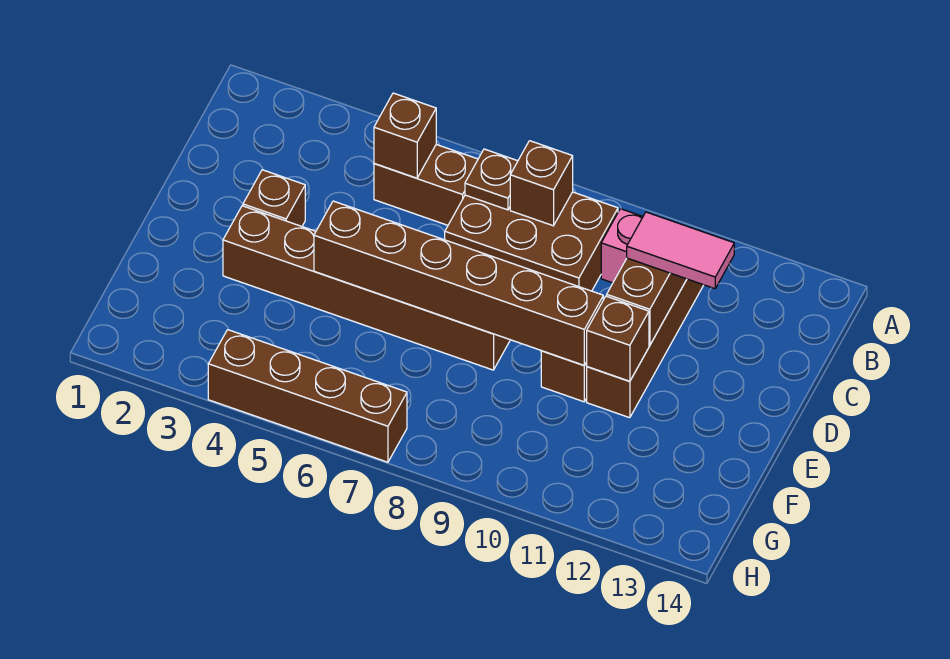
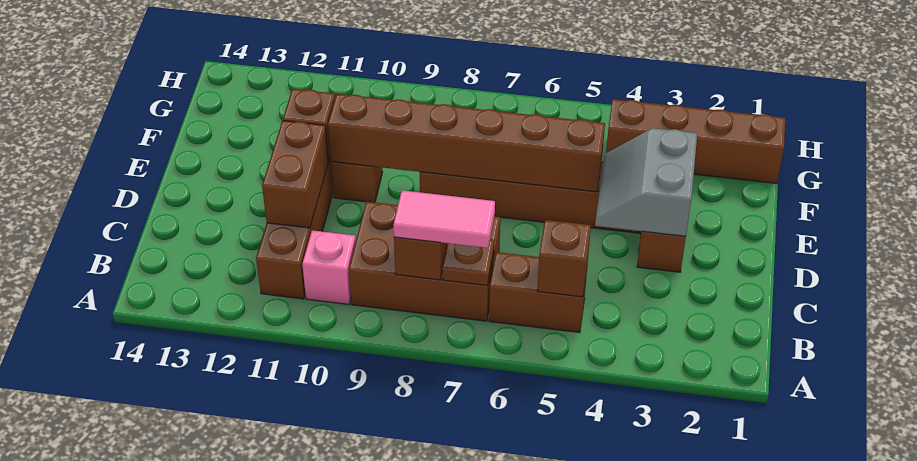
pink tile C11:C12 level 3 -> pink tile B7:B8 level 3
none -> grey slope D3:E4 level 2 top 3
brown brick H4:H7 level 1 -> brown brick G1:G4 level 1

